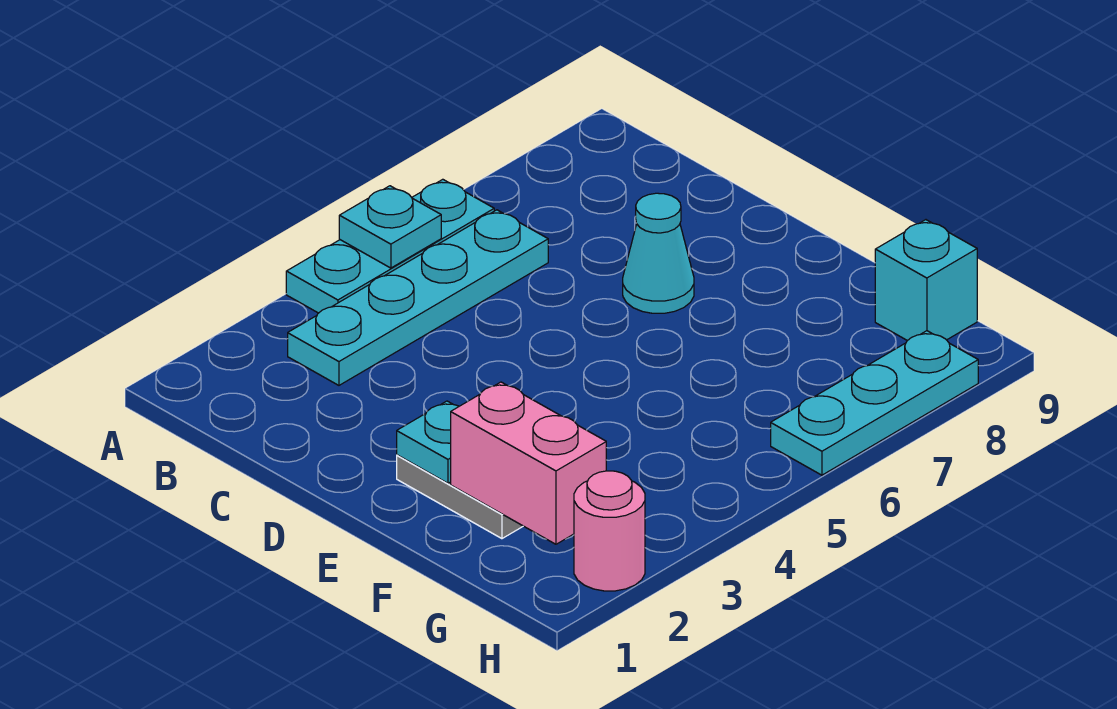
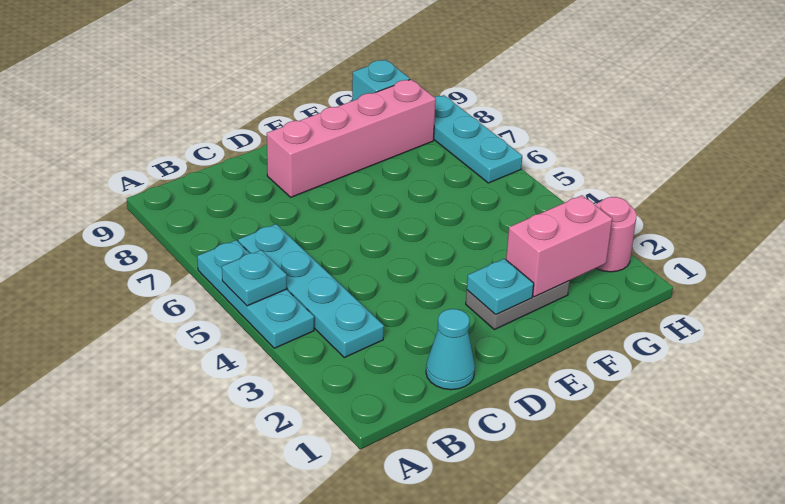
cyan cone D7 level 1 -> cyan cone C1 level 1
none -> pink brick D8:G8 level 1

